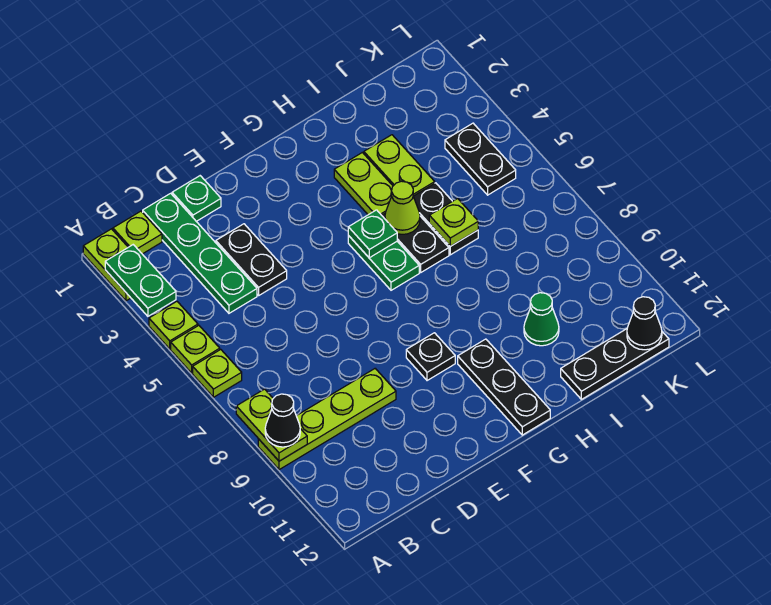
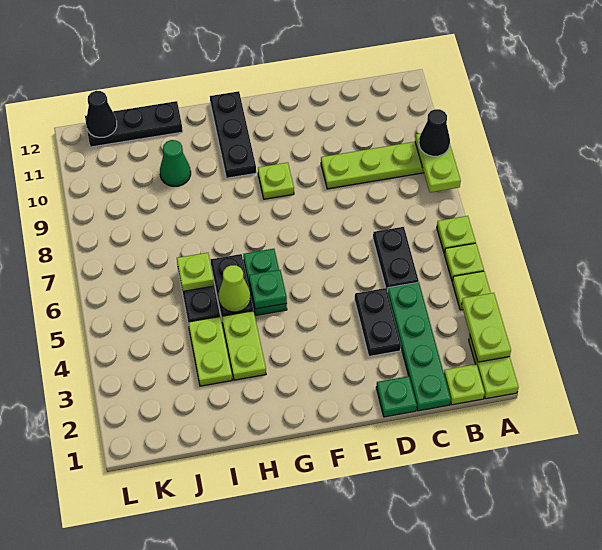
green plate A2:A3 level 2 -> lime plate A2:A3 level 2
black plate F9 level 1 -> lime plate F9 level 1
black plate K4:K5 level 1 -> black plate C5:C6 level 1

